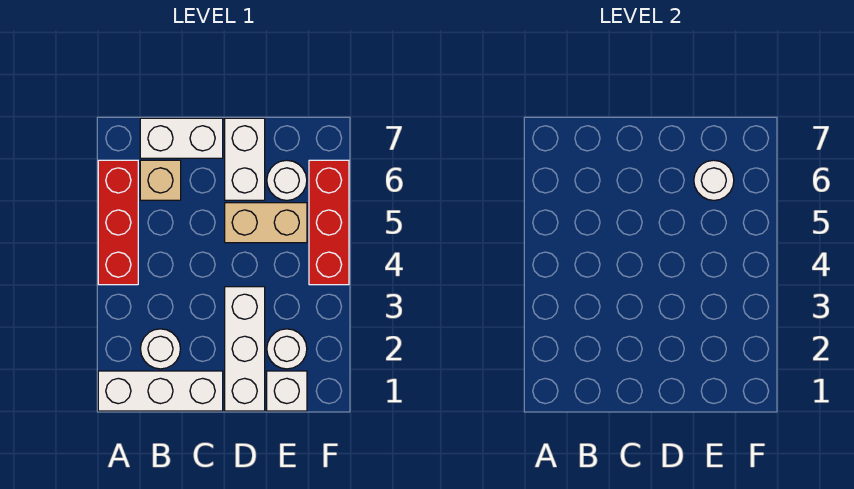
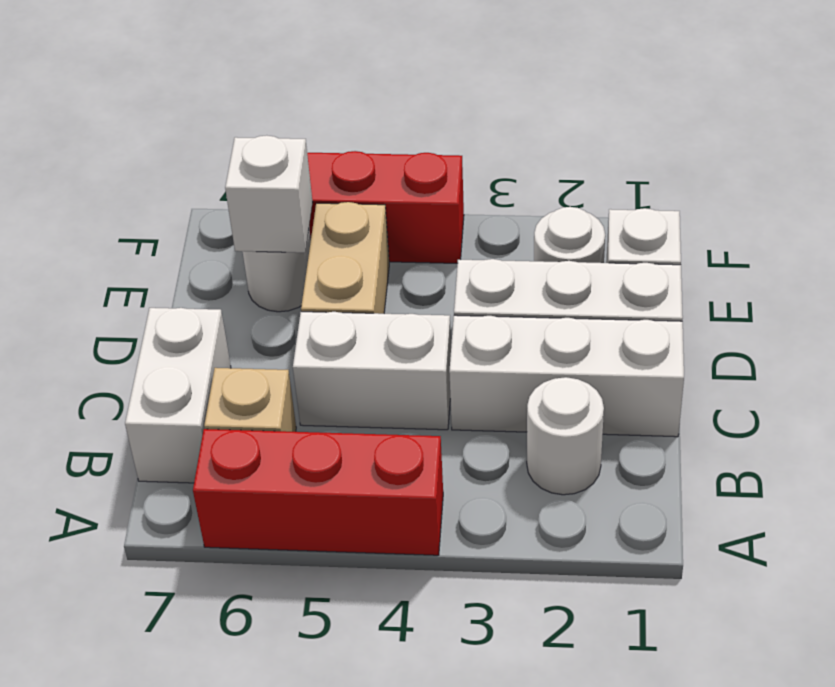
white brick A1:C1 level 1 -> white brick C1:C3 level 1
white brick D6:D7 level 1 -> white brick C4:C5 level 1
white round brick E6 level 2 -> white brick E6 level 2

